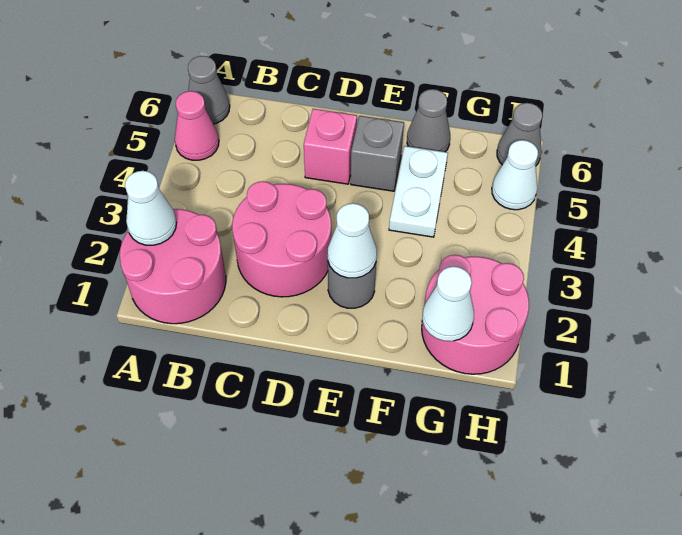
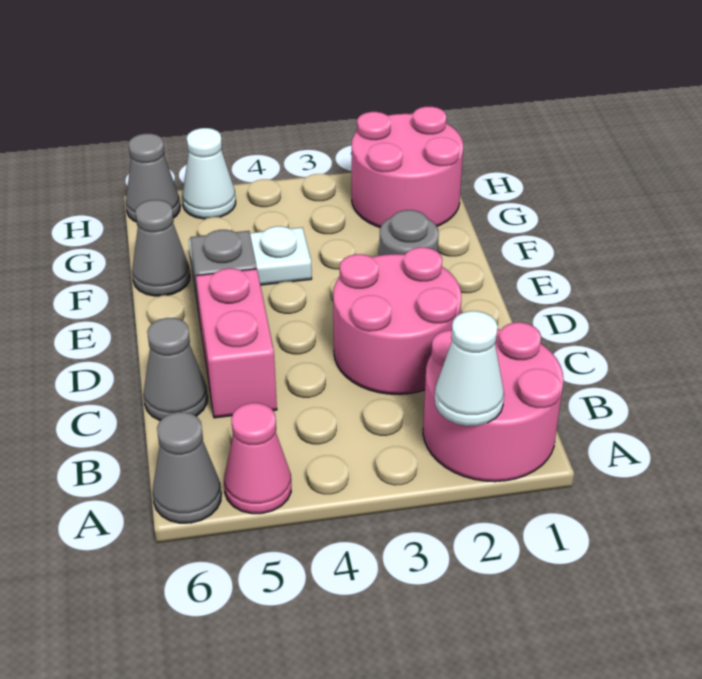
none -> grey cone C6 level 1
pink brick D5 level 1 -> pink brick C5:D5 level 1
white cone E2 level 2 -> none
white cone G1 level 2 -> none

